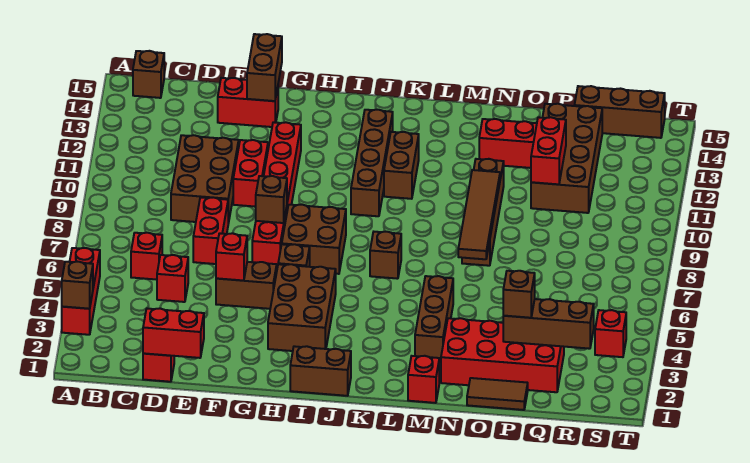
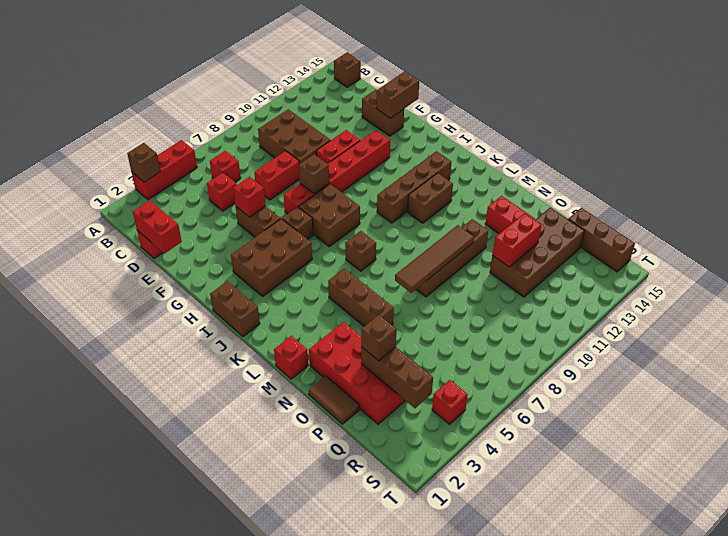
brown brick D9:E11 level 1 -> brown brick C9:E10 level 1
red brick E14:F14 level 1 -> brown brick E14:F14 level 1
brown brick M3:M5 level 1 -> brown brick L5:N5 level 1

